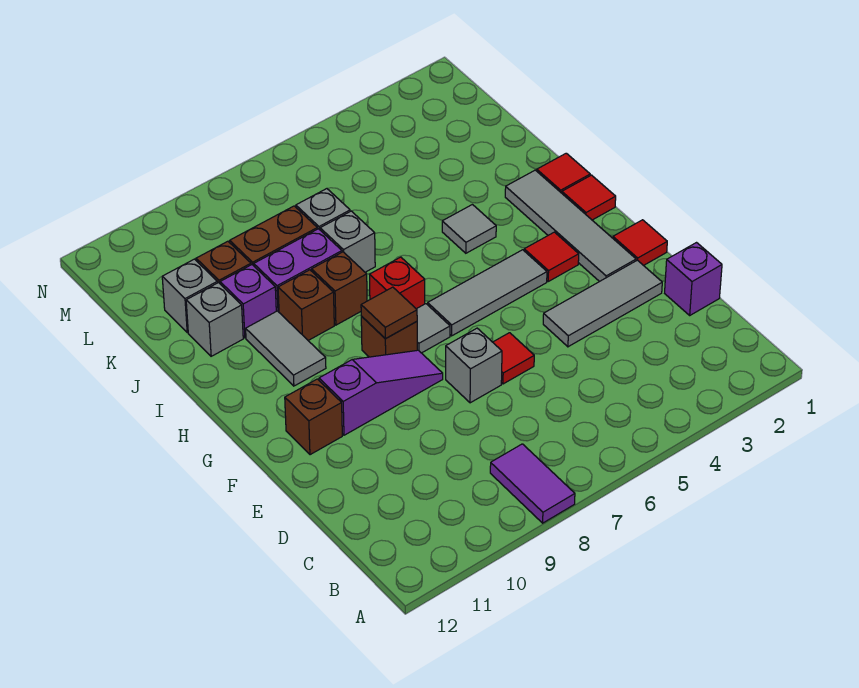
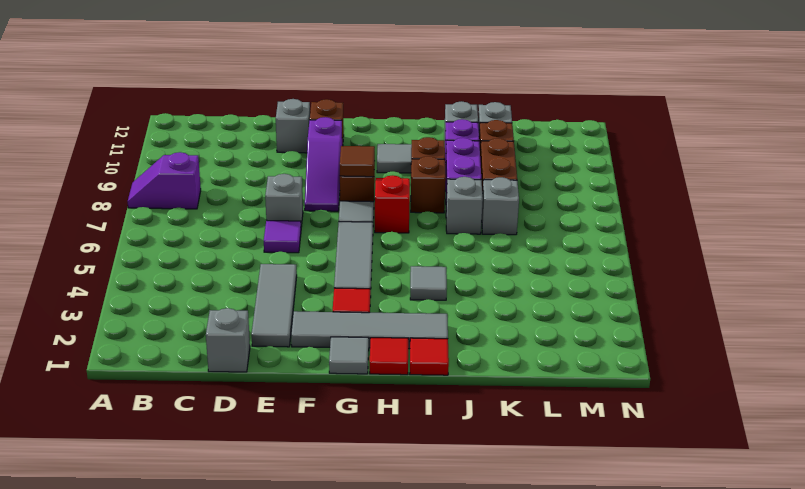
purple tile A8:B8 level 1 -> purple slope A8:B8 level 1 top B
purple brick D1 level 1 -> grey brick D1 level 1
red tile E6 level 1 -> purple tile E6 level 1
none -> grey brick E11 level 1
red tile F1 level 1 -> none
none -> grey tile G1 level 1

